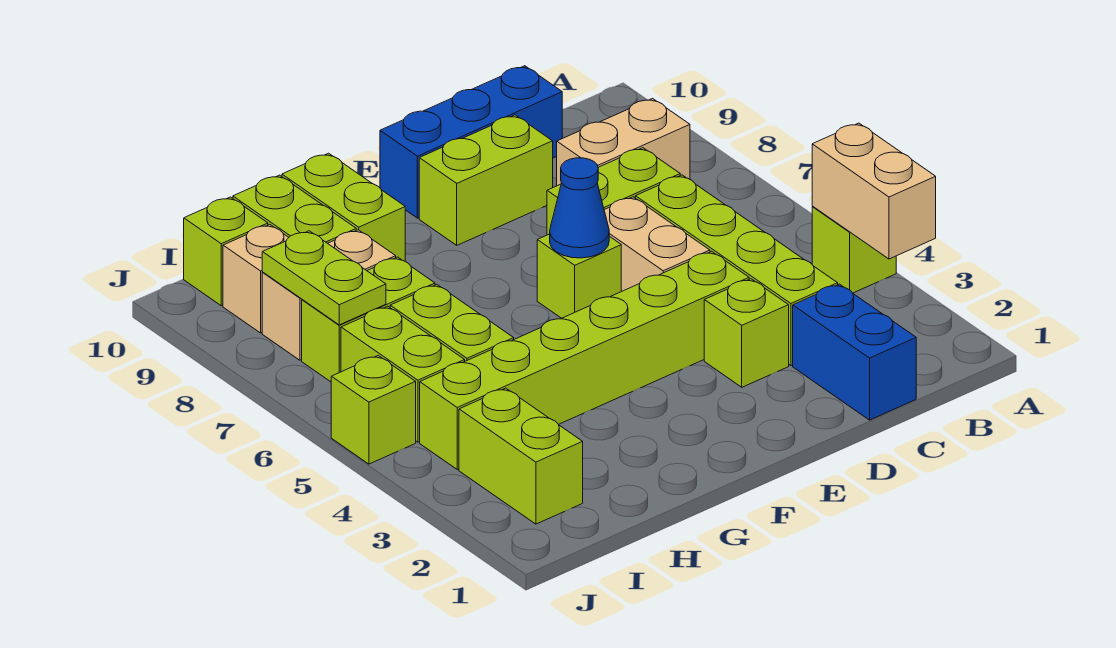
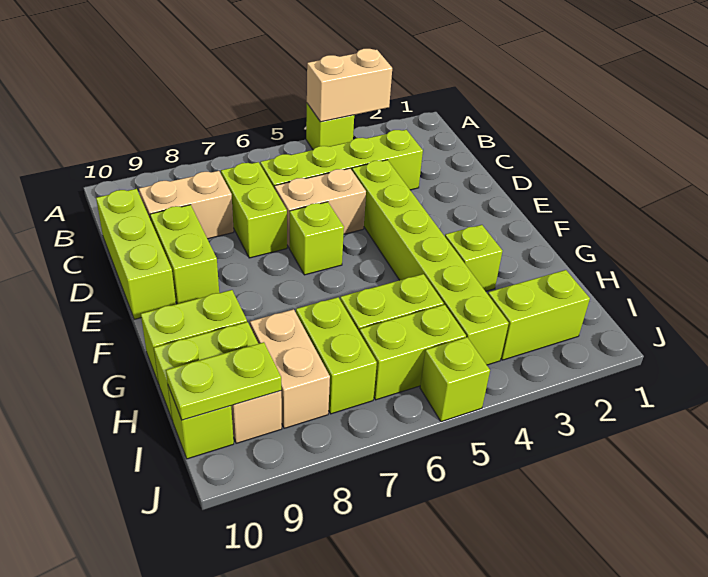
tan brick B8:C8 level 1 -> tan brick C8:C9 level 1
blue brick C1:C2 level 1 -> none
blue brick C10:E10 level 1 -> lime brick C10:E10 level 1
lime brick D3 level 1 -> lime brick G3 level 1
blue cone E6 level 2 -> none
lime plate I7:I8 level 2 -> lime plate I9:I10 level 2

